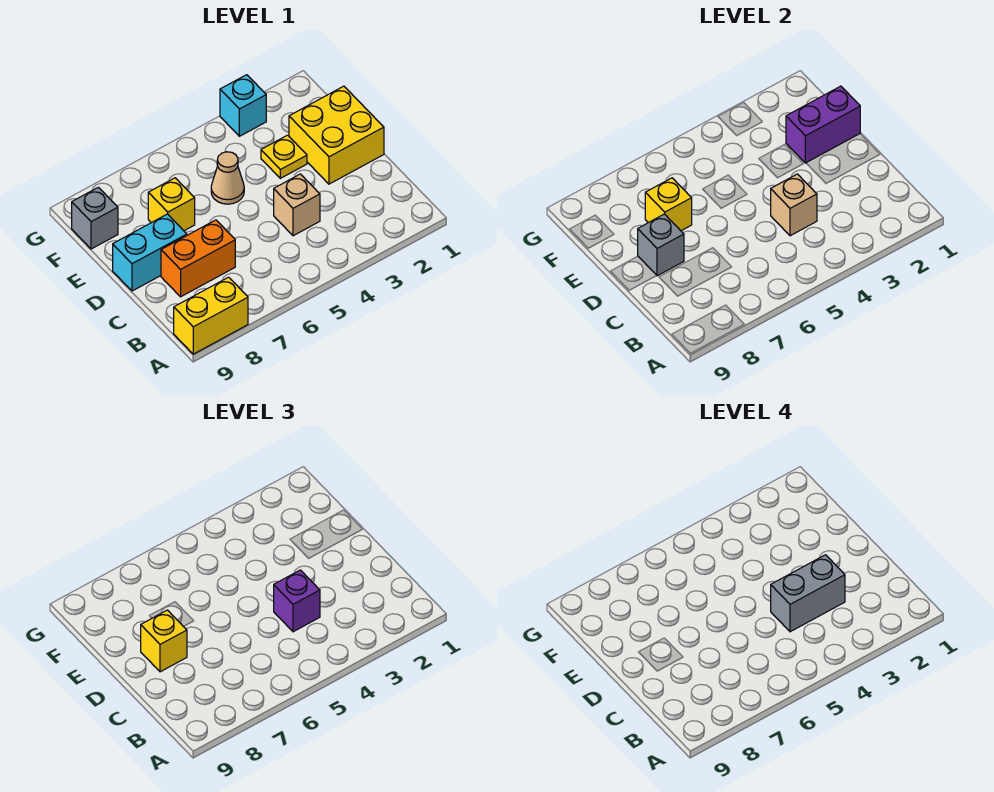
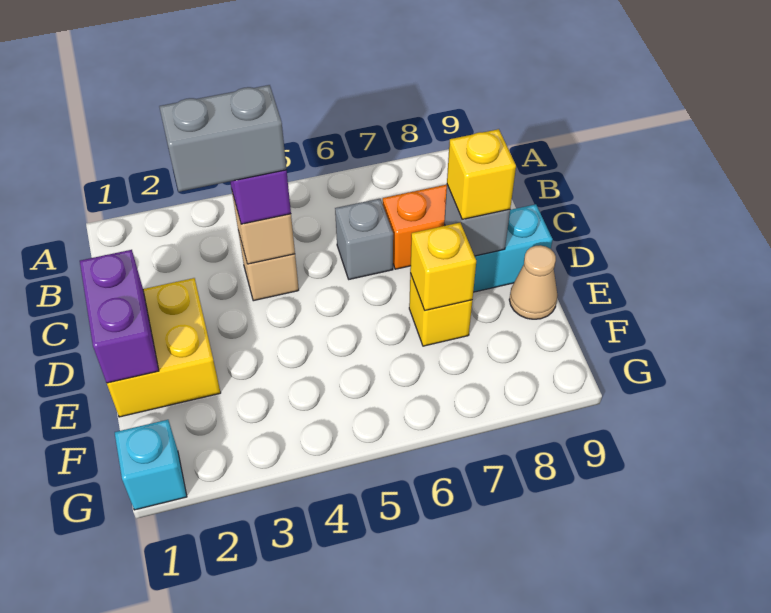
yellow brick A8:A9 level 1 -> none
purple brick E1:E2 level 2 -> purple brick D1:E1 level 2
yellow plate E3 level 1 -> none
tan cone E5 level 1 -> tan cone E9 level 1
grey brick F9 level 1 -> grey brick C6 level 1
cyan brick G3 level 1 -> cyan brick G1 level 1

